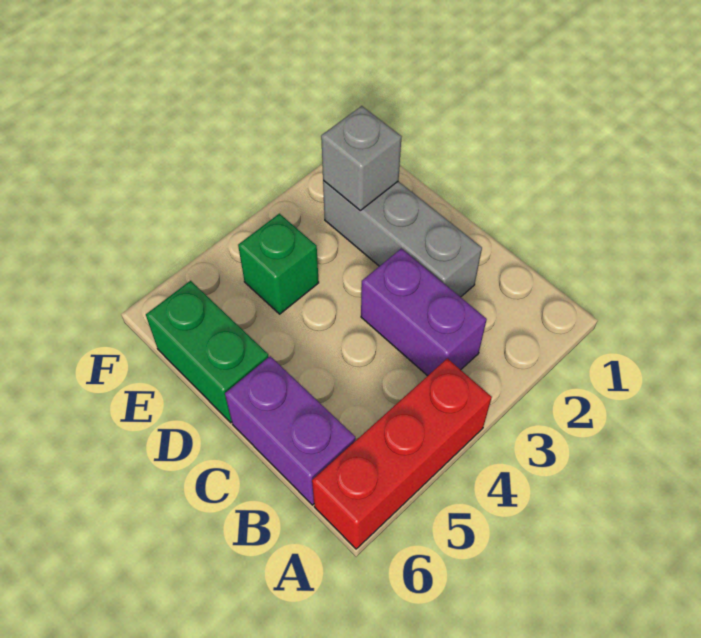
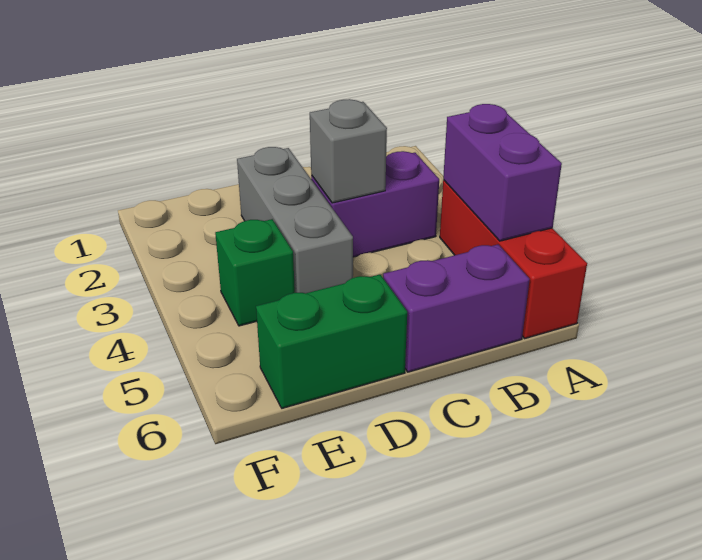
none -> purple brick A4:A5 level 2
grey brick C2:E2 level 1 -> grey brick D2:D4 level 1
grey brick E2 level 2 -> grey brick C3 level 2

